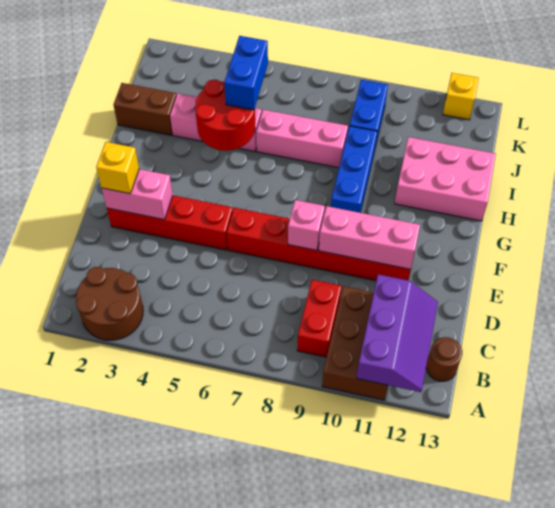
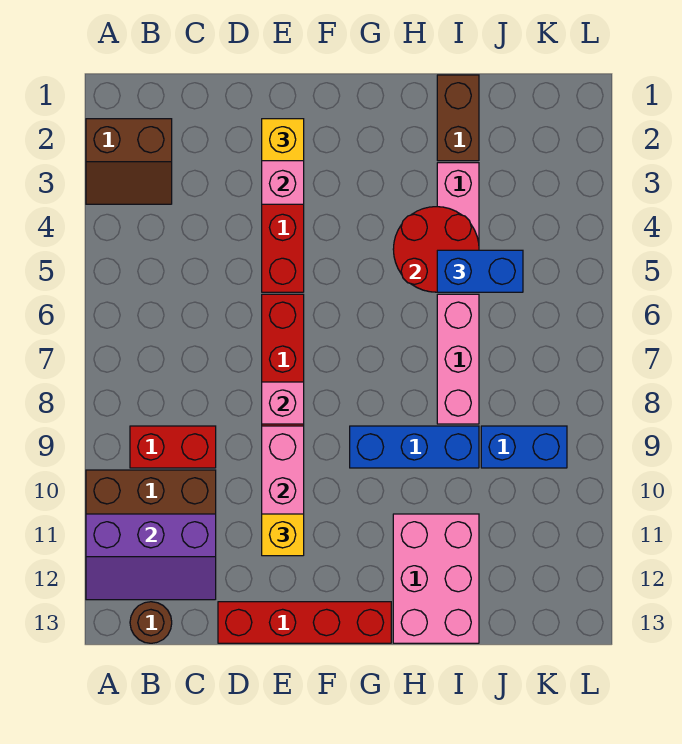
brown round brick A2:B3 level 1 -> brown slope A2:B3 level 1 top 2
none -> red brick D13:G13 level 1
yellow brick L12 level 1 -> yellow brick E11 level 3

